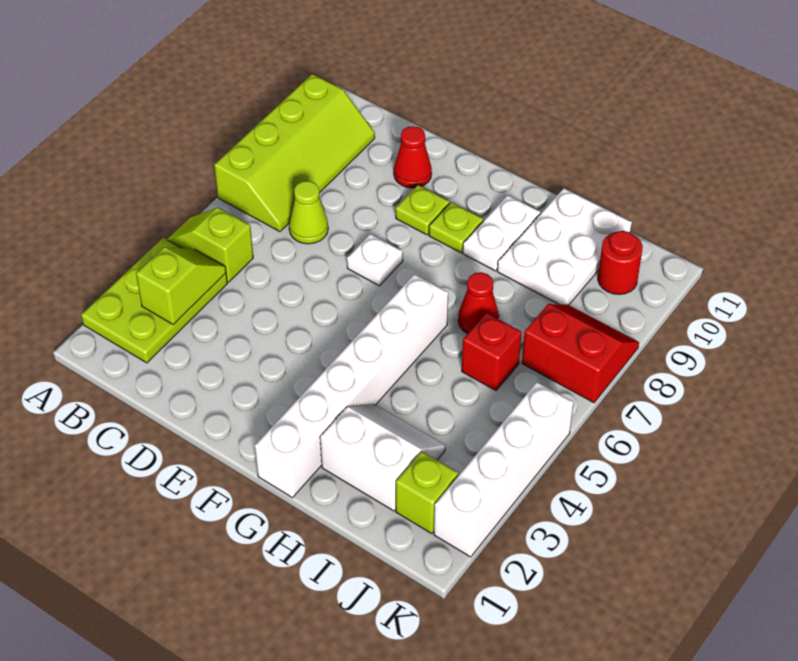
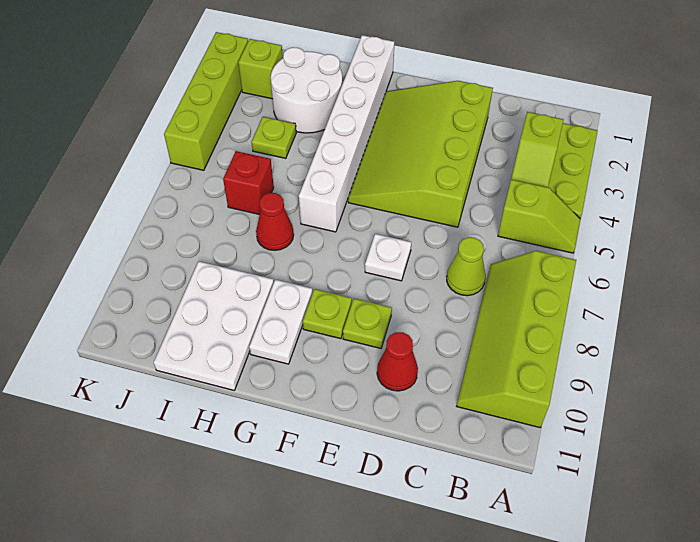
none -> lime slope D2:F5 level 1 top D
white slope H2:I3 level 1 top 2 -> white round brick H2:I3 level 1
none -> lime plate I4 level 1
red slope J7:K8 level 1 top 7 -> none
red round brick J10 level 1 -> none
white brick K2:K5 level 1 -> lime brick K2:K5 level 1

